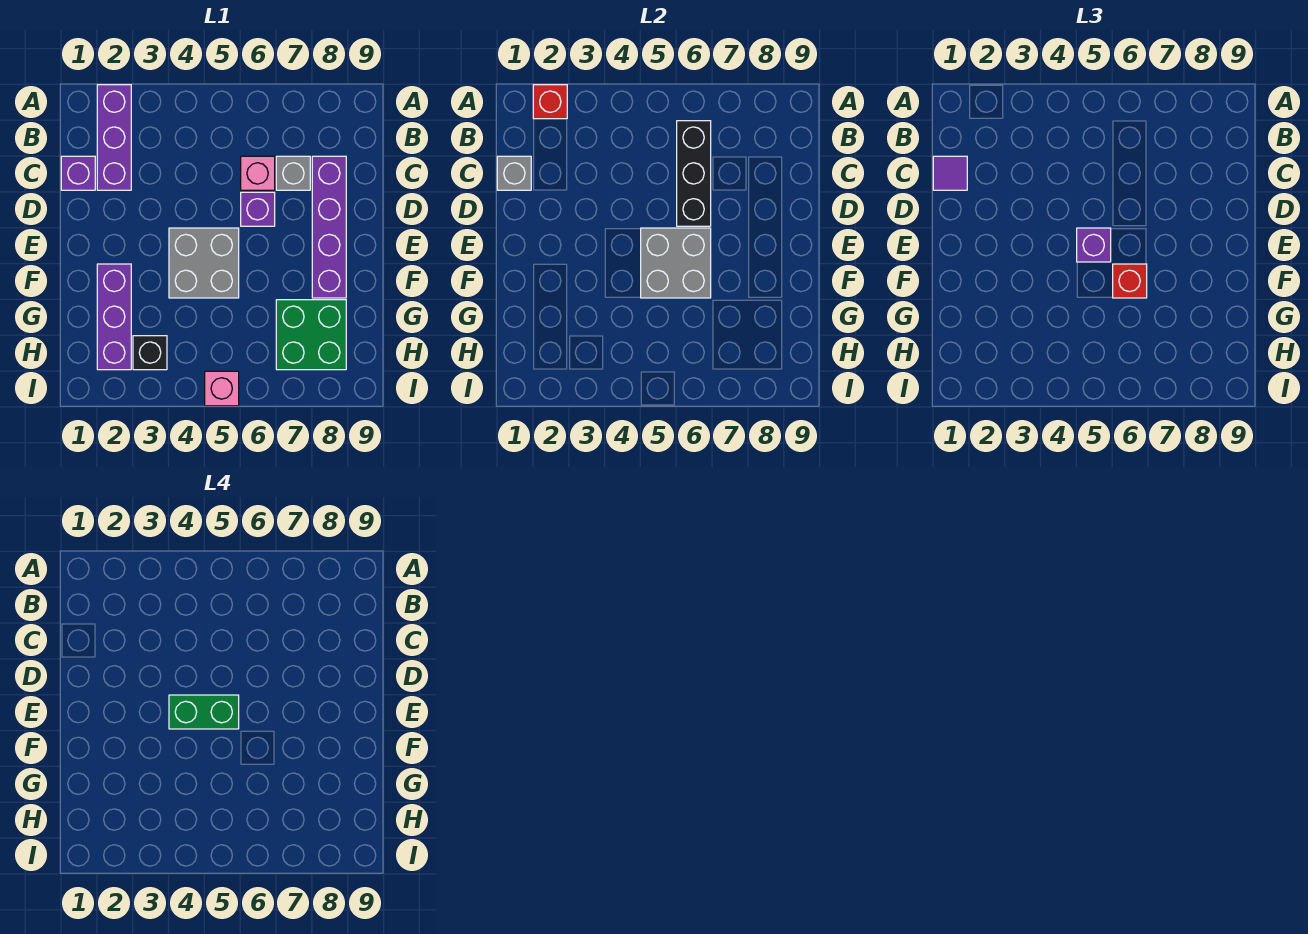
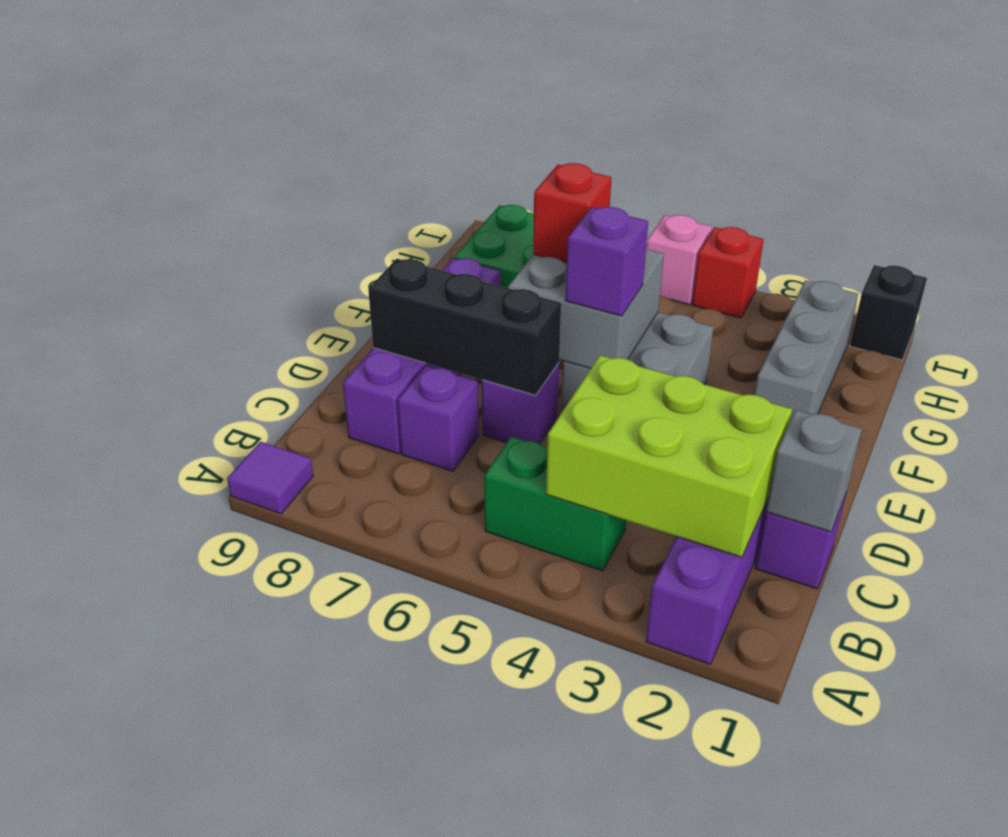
red brick A2 level 2 -> red brick I4 level 1
none -> lime brick B2:C4 level 2
black brick B6:D6 level 2 -> black brick D6:D8 level 2
purple tile C1 level 3 -> purple tile A9 level 1
pink brick C6 level 1 -> none
grey brick C7 level 1 -> purple brick C7 level 1
green brick E4:E5 level 4 -> green brick B4:B5 level 1
purple brick F2:H2 level 1 -> grey brick F2:H2 level 1
black brick H3 level 1 -> black brick I1 level 1

